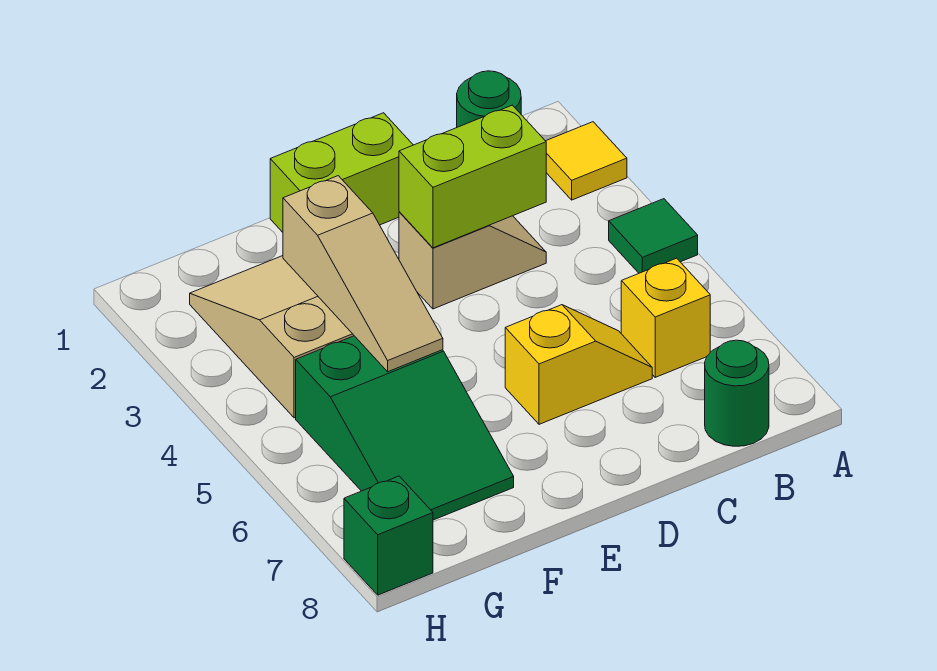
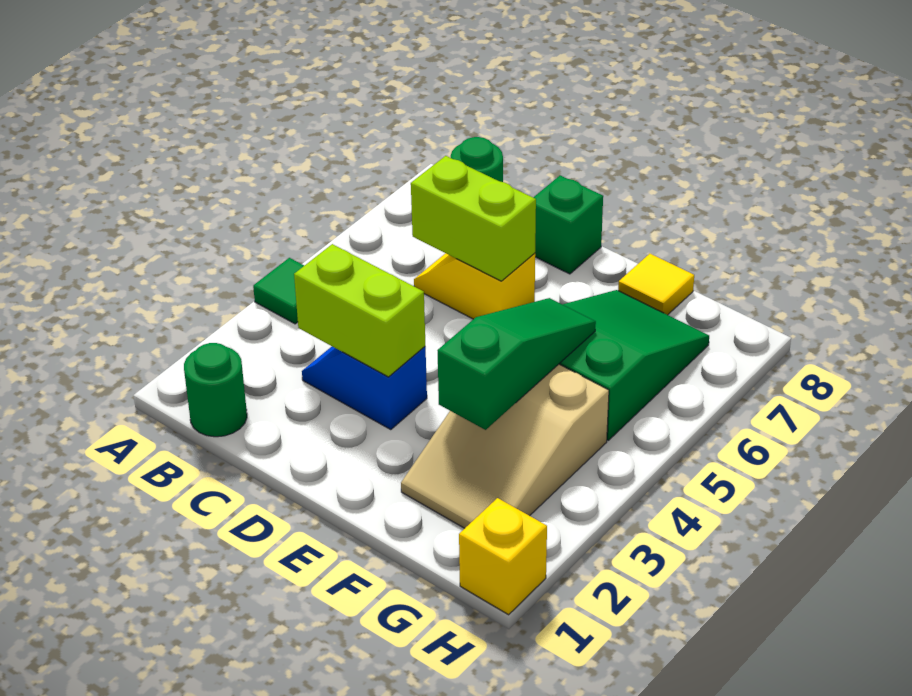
yellow tile A2 level 1 -> yellow tile F8 level 1
yellow brick B6 level 1 -> yellow brick H1 level 1
tan slope C3:D3 level 1 top D -> blue slope C3:D3 level 1 top D
lime brick D1:E1 level 1 -> lime brick C6:D6 level 2
tan slope F3:F5 level 2 top 3 -> green slope F3:F5 level 2 top 3
green brick H8 level 1 -> green brick D8 level 1

